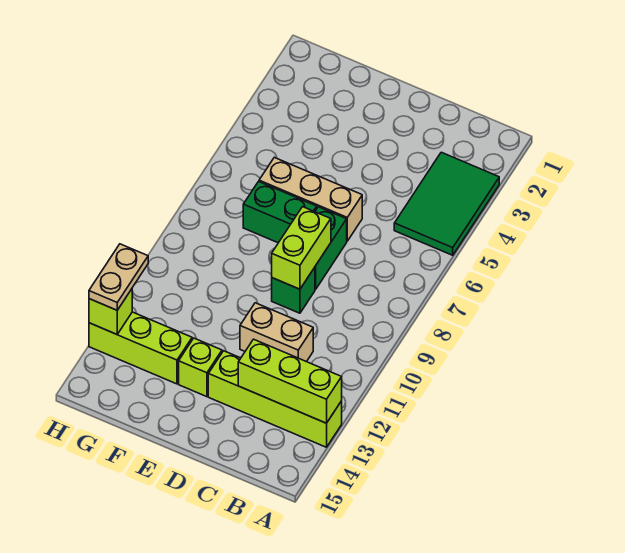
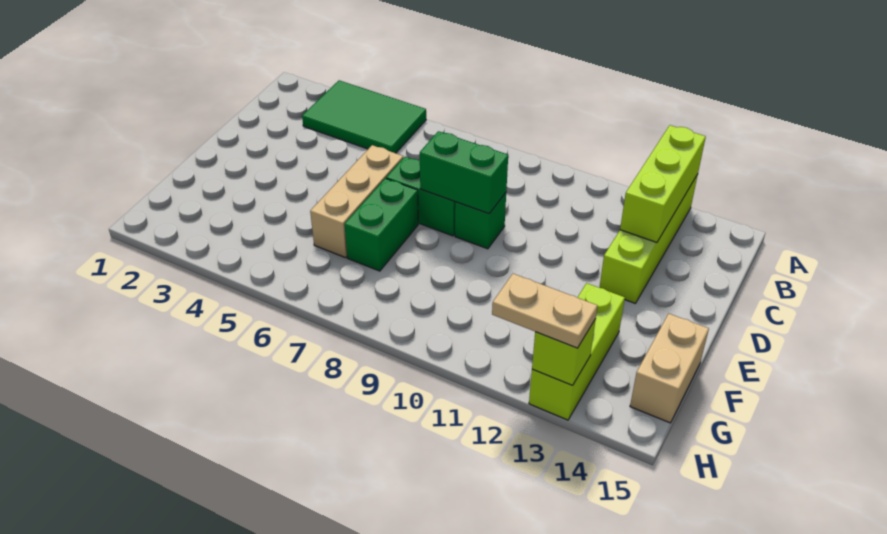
tan brick C11:D11 level 1 -> tan brick F15:G15 level 1
lime brick D8:D9 level 2 -> green brick D8:D9 level 2
lime brick E13 level 1 -> none

